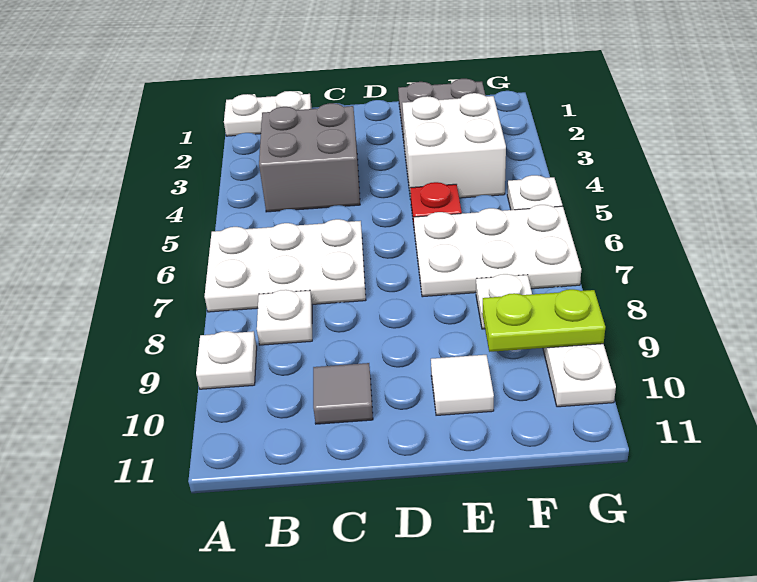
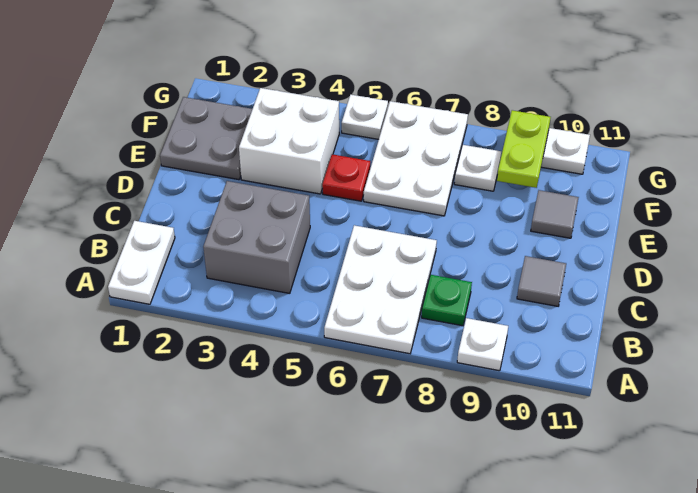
white plate B8 level 1 -> green plate B8 level 1
white tile E10 level 1 -> grey tile E10 level 1

